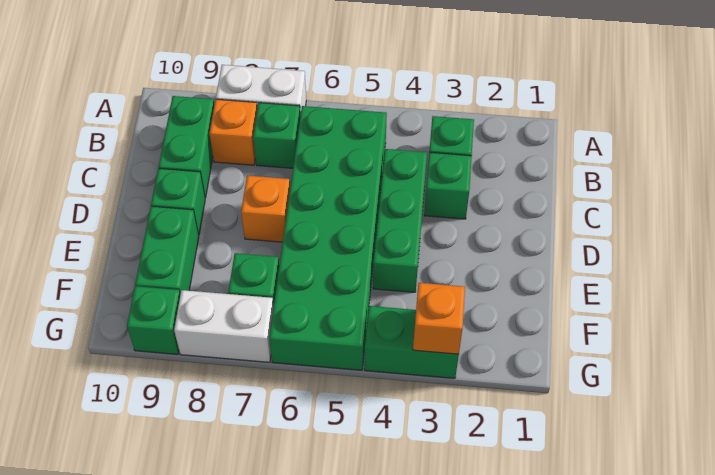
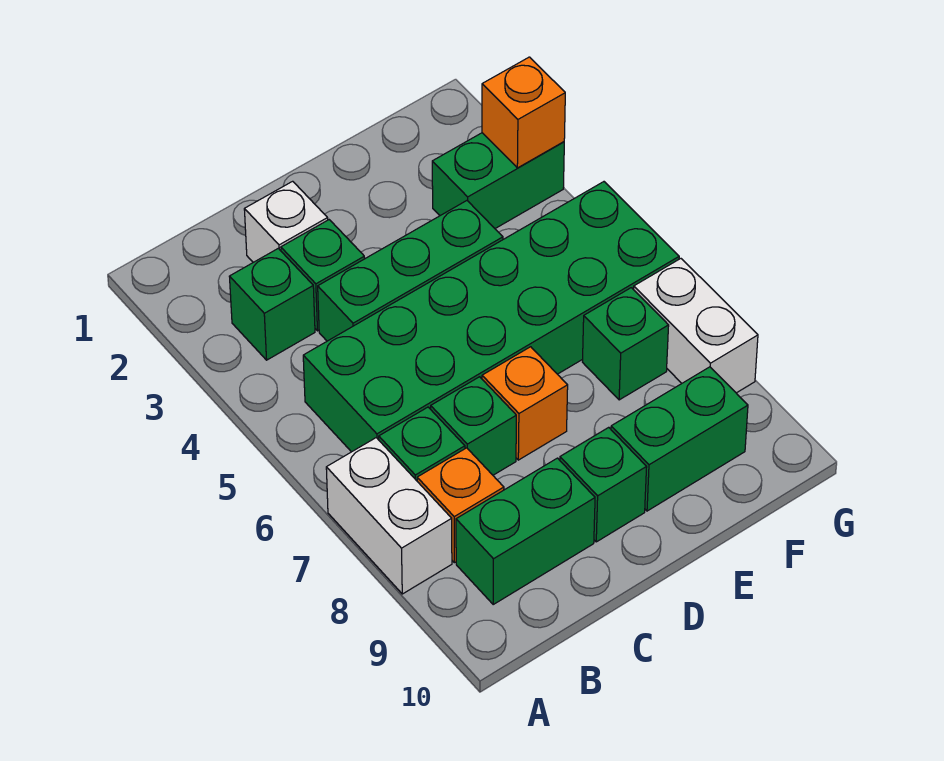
none -> white brick C2 level 1
green brick G3:G4 level 1 -> green brick F3:G3 level 1
green brick G9 level 1 -> green brick C7 level 1

